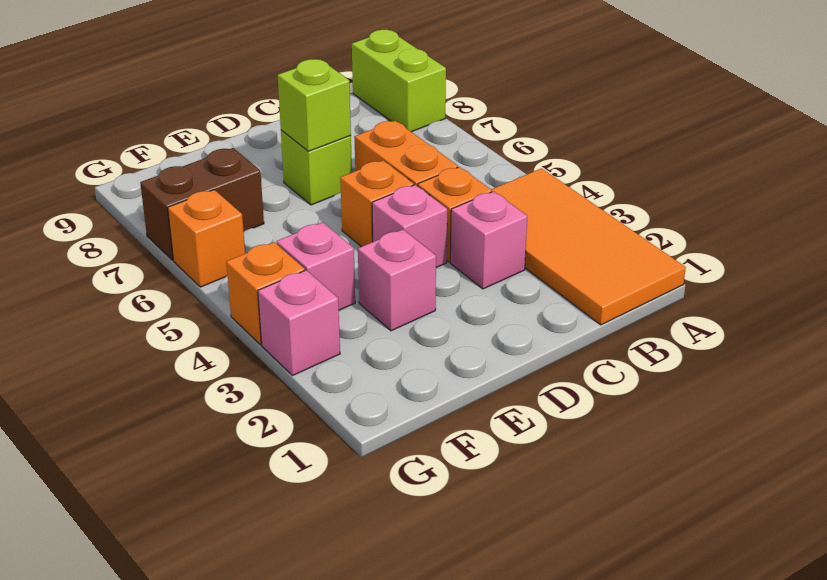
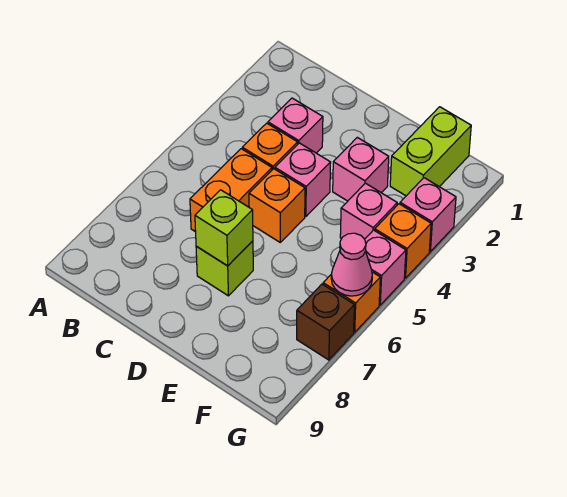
orange tile A1:B4 level 1 -> none
lime brick A8:A9 level 1 -> lime brick F1:F2 level 1
brown brick F7:G7 level 1 -> brown brick G7 level 1
none -> pink brick G5 level 1
none -> pink cone G6 level 2

